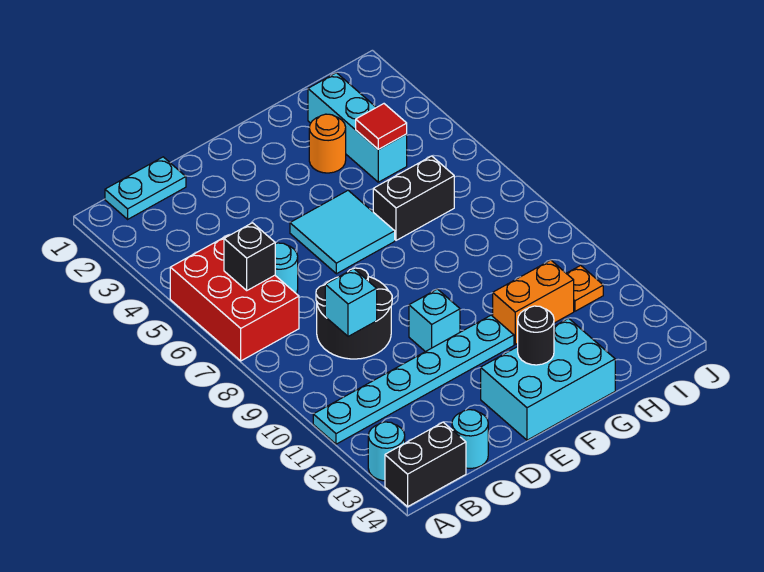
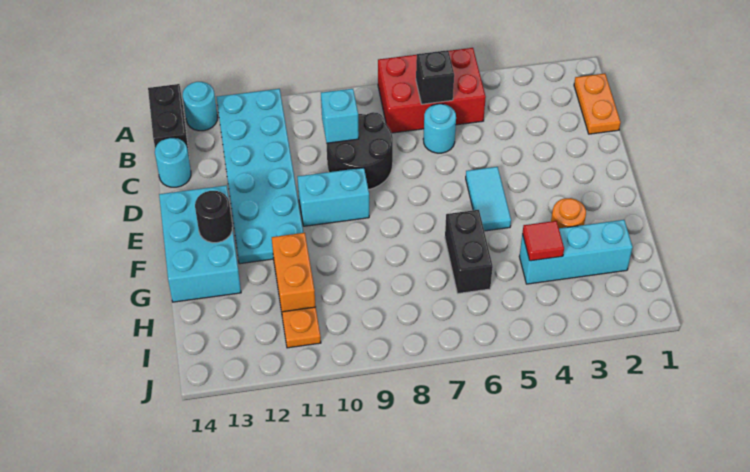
cyan plate A11:F11 level 1 -> cyan plate A11:F12 level 1
cyan plate B1:C1 level 1 -> orange plate B1:C1 level 1
cyan tile E5:F6 level 1 -> cyan tile E5:F5 level 1
cyan brick E10 level 1 -> cyan brick E9:E10 level 1

